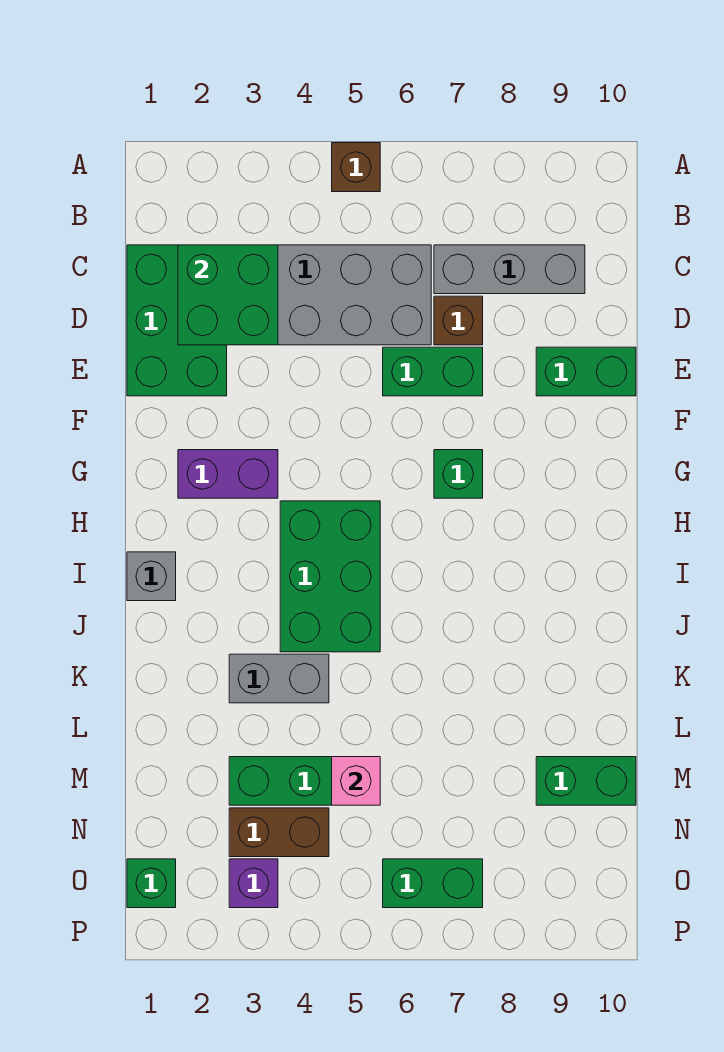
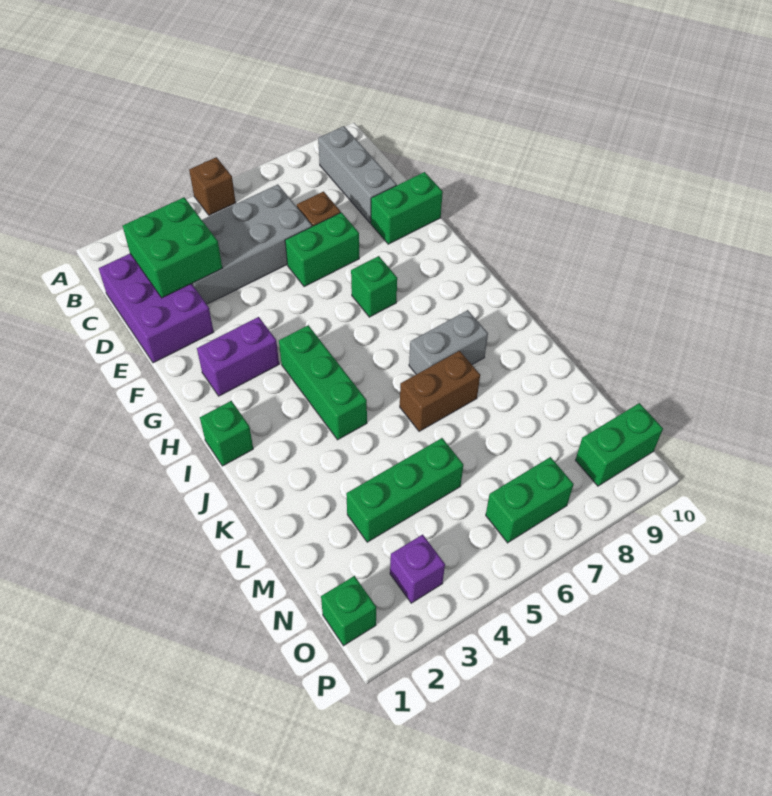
green brick C1:E2 level 1 -> purple brick C1:E2 level 1
grey brick C7:C9 level 1 -> grey brick B9:D9 level 1
green brick H4:J5 level 1 -> green brick H4:J4 level 1
grey brick I1 level 1 -> green brick I1 level 1
grey brick K3:K4 level 1 -> grey brick J7:J8 level 1
pink brick M5 level 2 -> none
green brick M9:M10 level 1 -> green brick O9:O10 level 1
brown brick N3:N4 level 1 -> brown brick K6:K7 level 1

